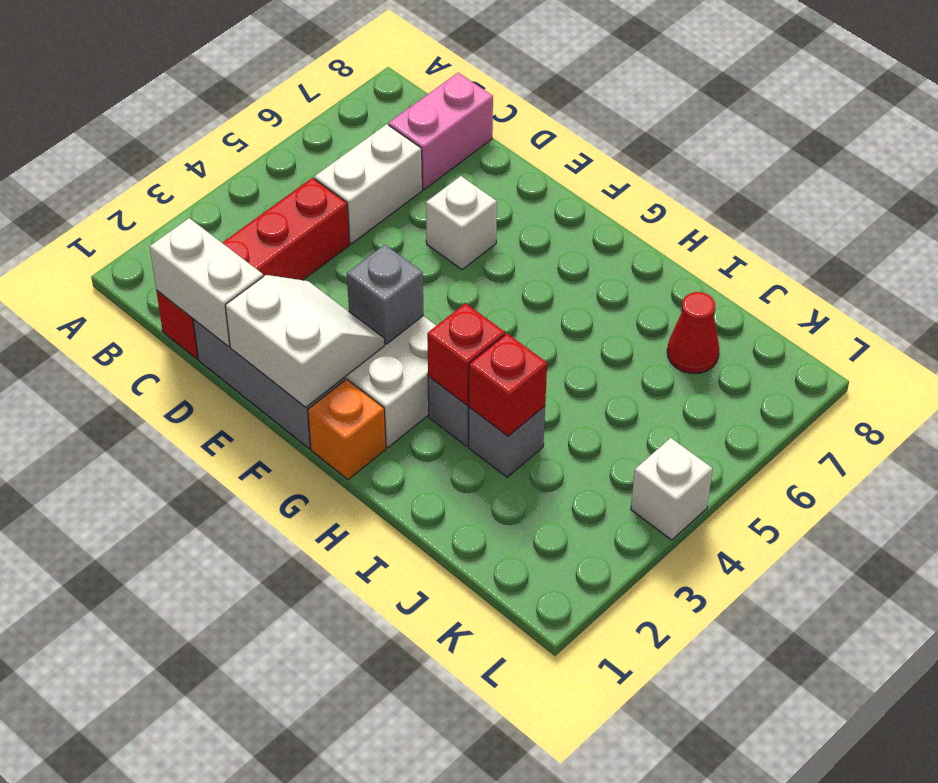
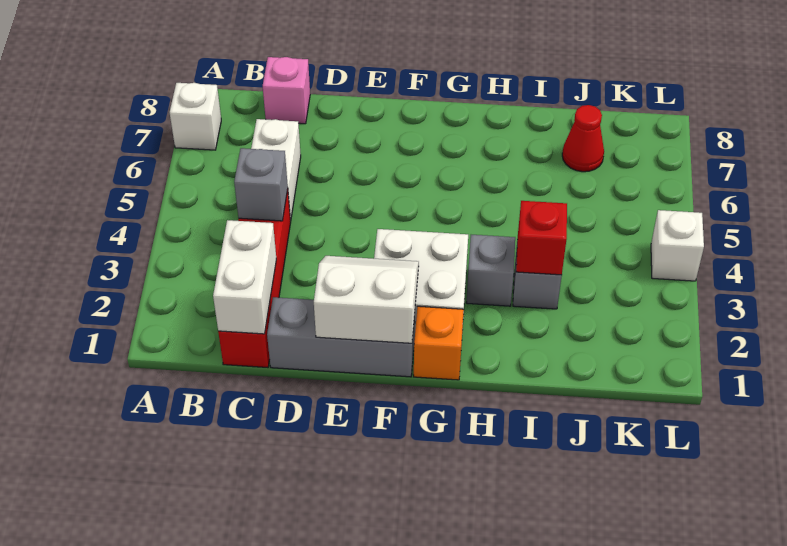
white brick C1:D1 level 2 -> white brick C1:C2 level 2
pink brick C7:C8 level 1 -> pink brick C8 level 1
white brick E6 level 1 -> white brick A7 level 1
grey brick F3 level 2 -> grey brick C4 level 2
red brick H3 level 2 -> none

